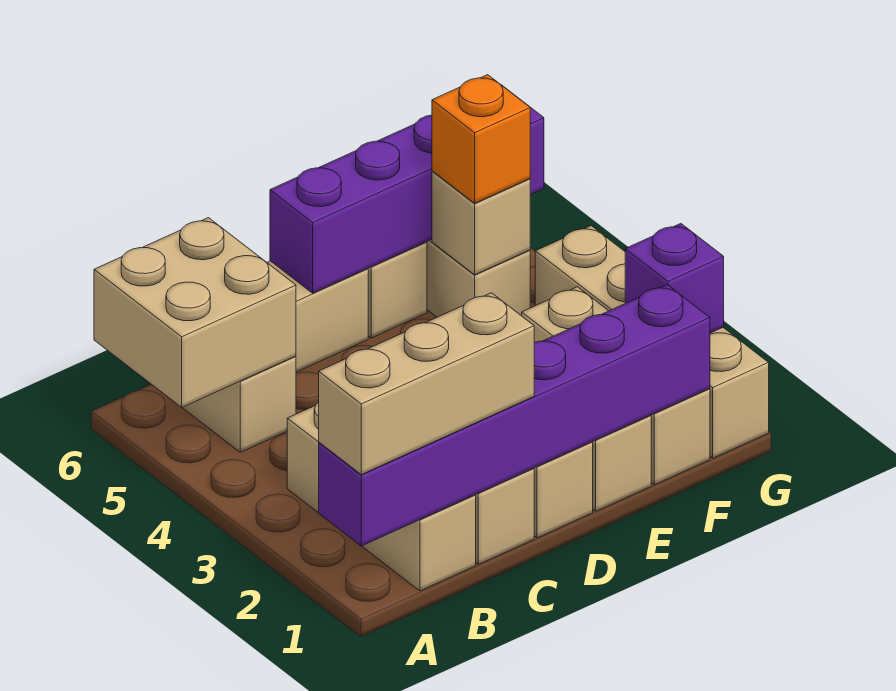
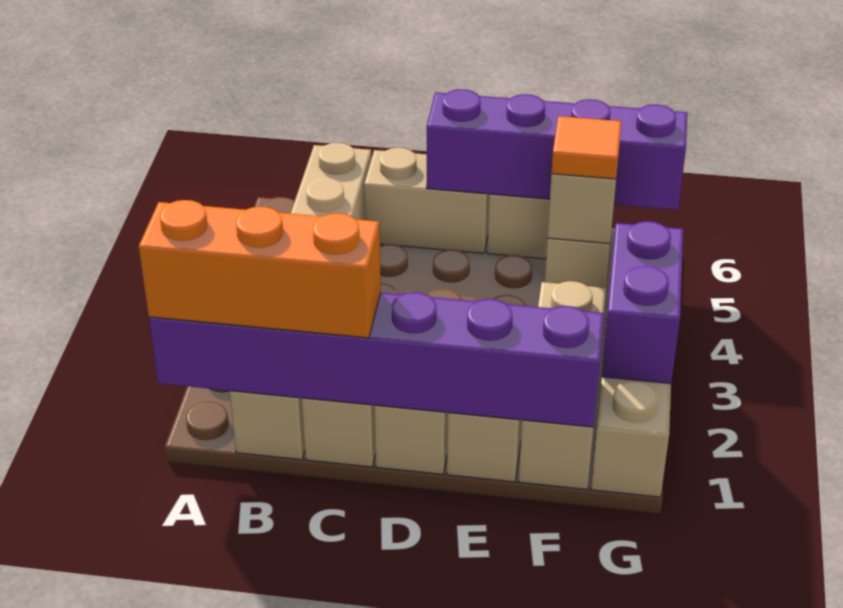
tan brick A1:C1 level 3 -> orange brick A1:C1 level 3
tan brick A5:B6 level 2 -> none
orange brick F5 level 3 -> orange tile F5 level 3
purple brick G2 level 2 -> purple brick G2:G3 level 2

